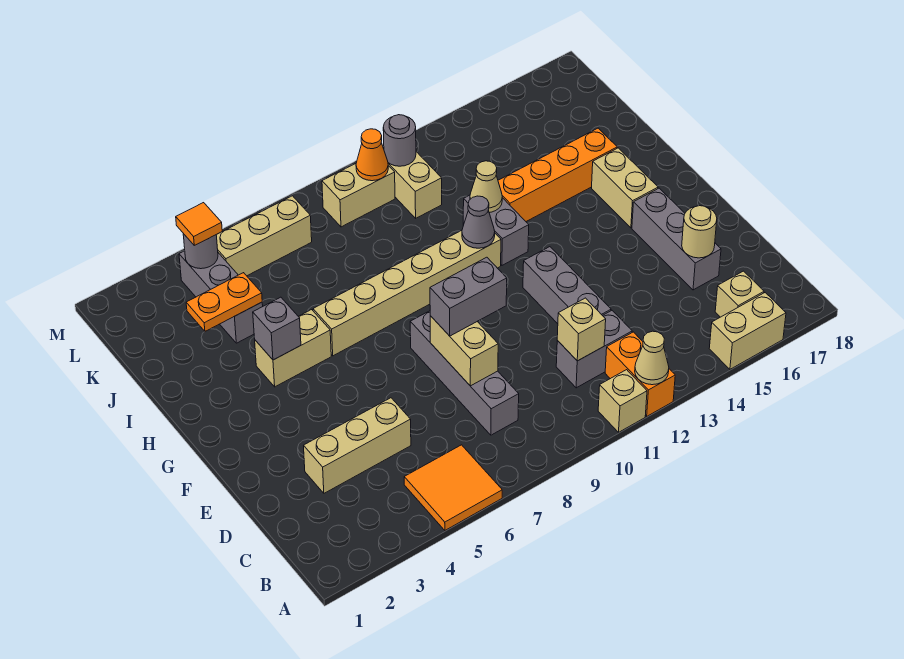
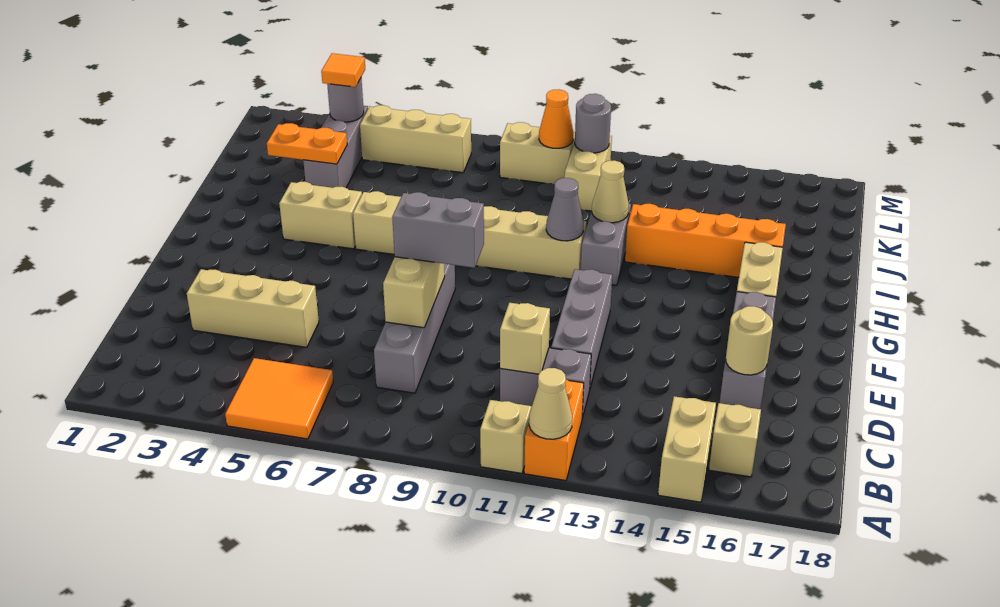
tan brick A15:A16 level 1 -> tan brick A15:B15 level 1
grey brick H4 level 2 -> none

